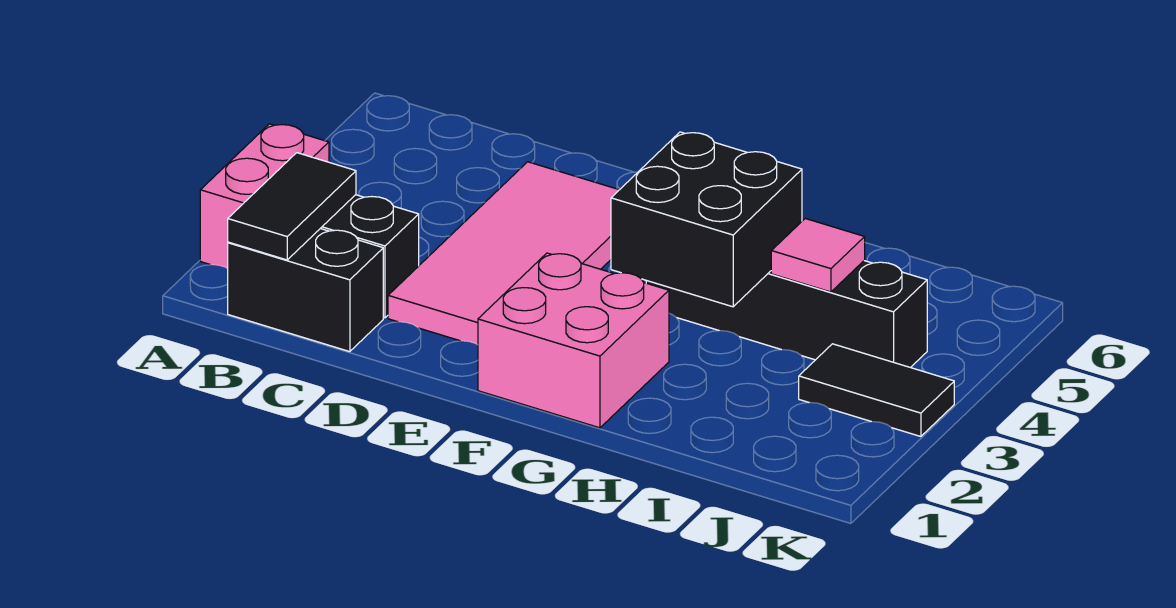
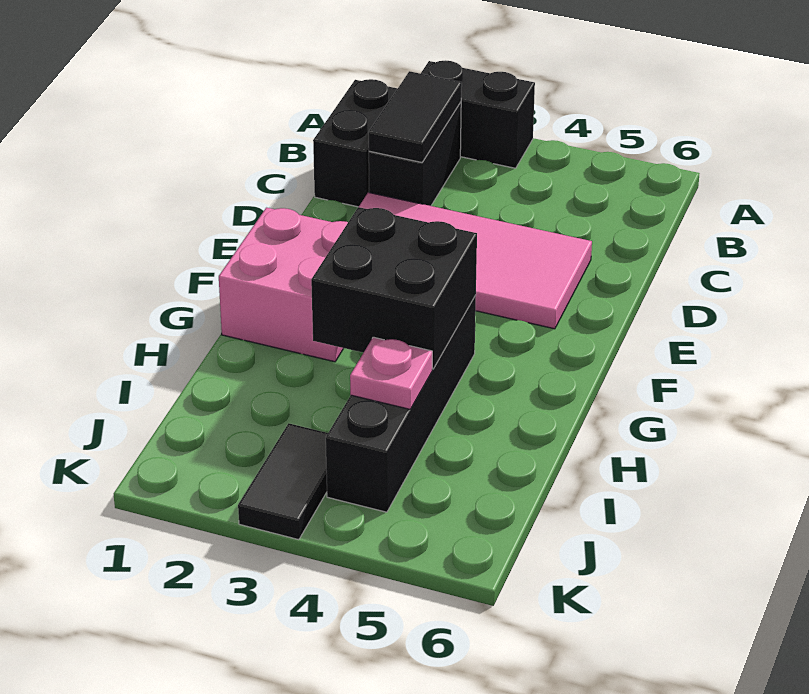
pink brick A2:A3 level 1 -> black brick A2:A3 level 1
black tile B1:B2 level 2 -> black tile B2:C2 level 2
pink tile I4 level 2 -> pink plate I4 level 2

